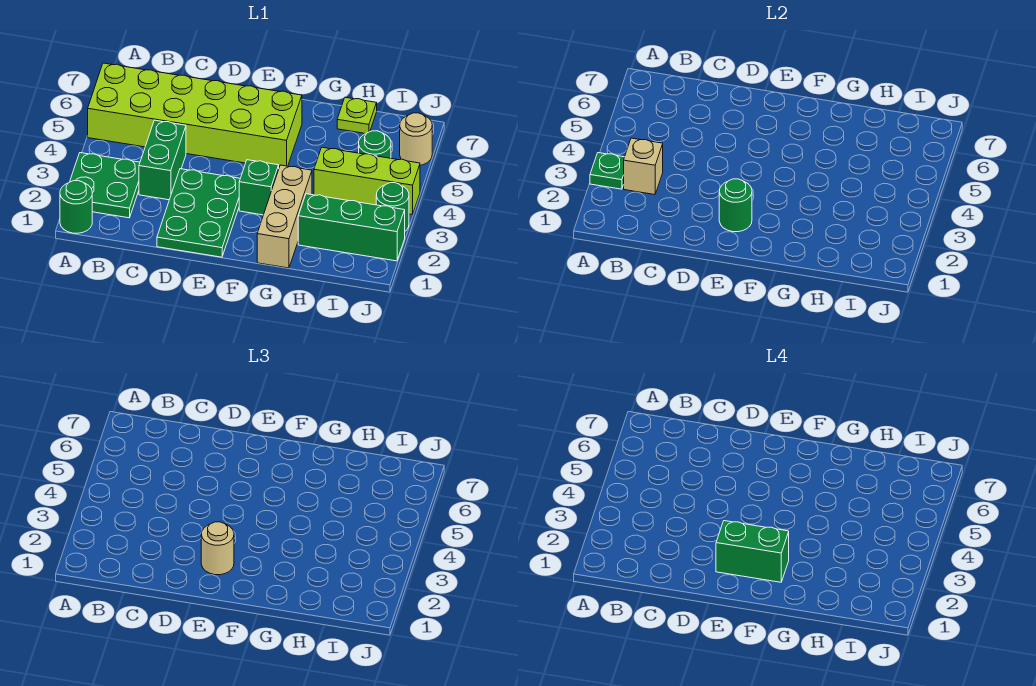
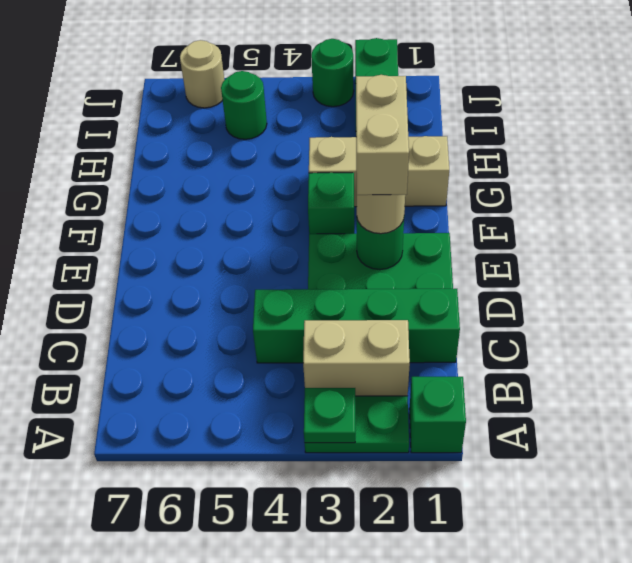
green round brick A1 level 1 -> green brick A1 level 1
lime brick A5:F6 level 1 -> none
tan brick B3 level 2 -> tan brick B2:B3 level 2
green brick C3:C4 level 1 -> green brick C1:C4 level 1
green brick E2:F2 level 4 -> tan brick E2:F2 level 4
lime brick H4:J4 level 1 -> none
lime plate H7 level 1 -> none

